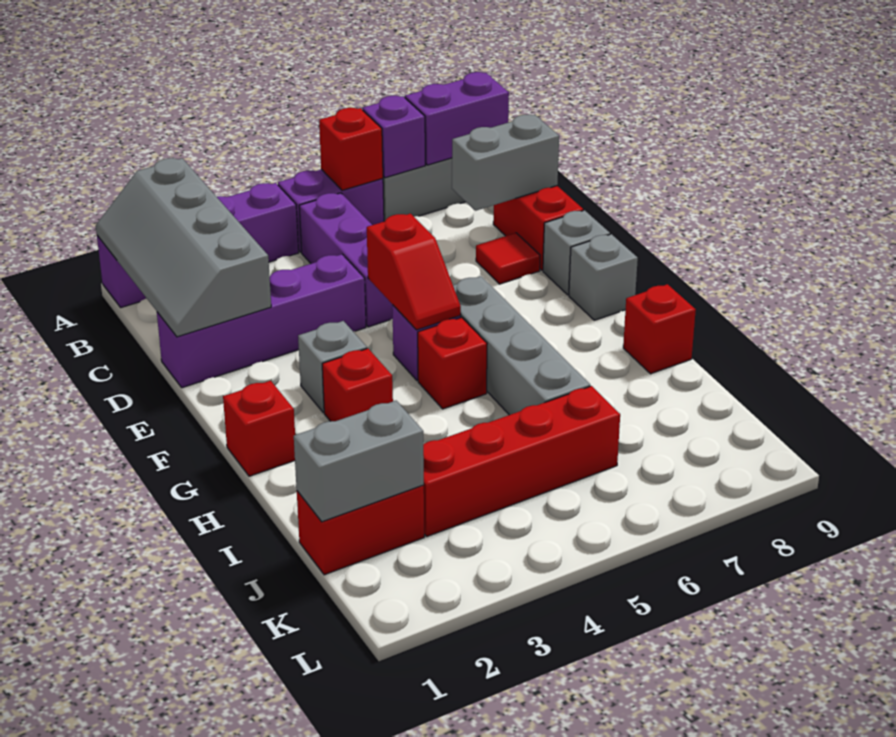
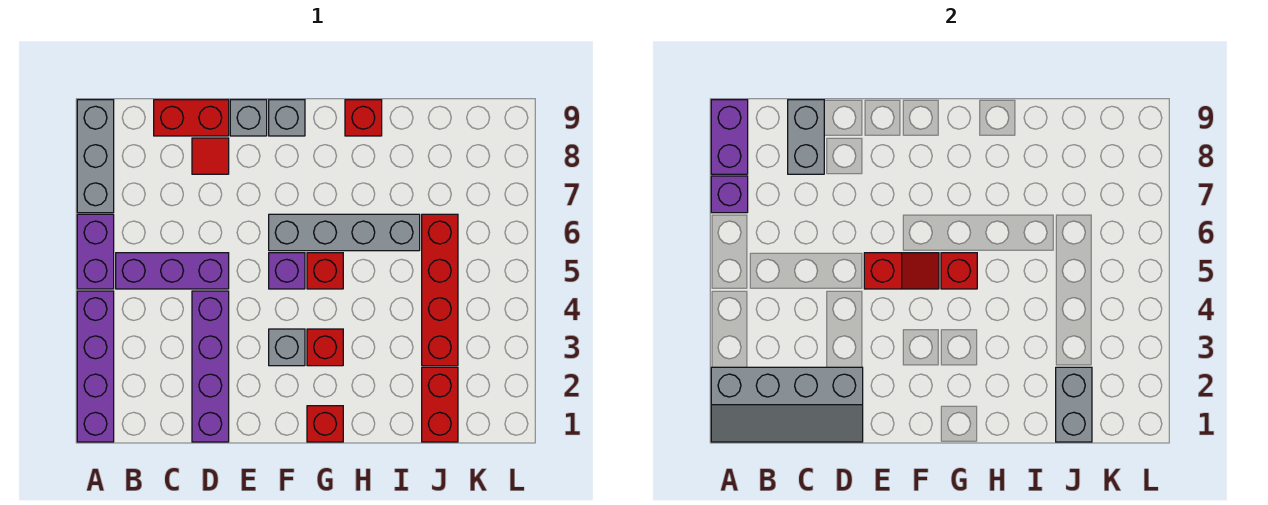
red brick A6 level 2 -> red brick G5 level 2

